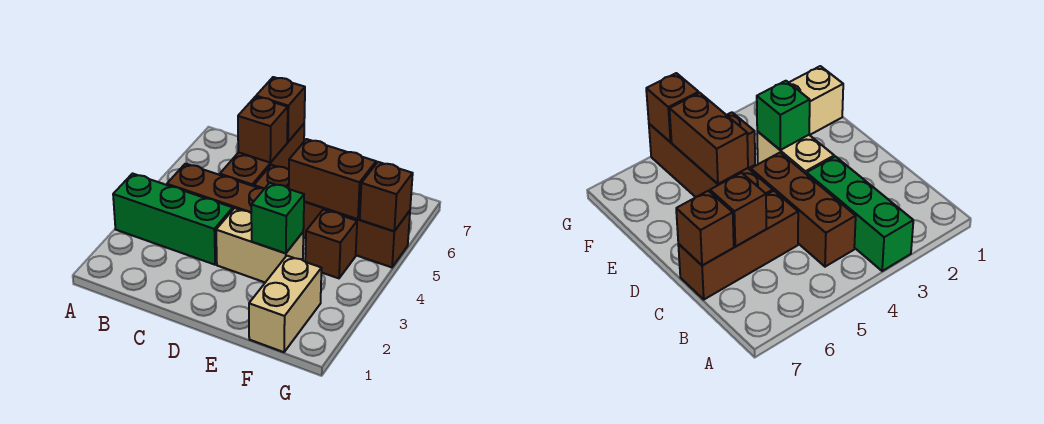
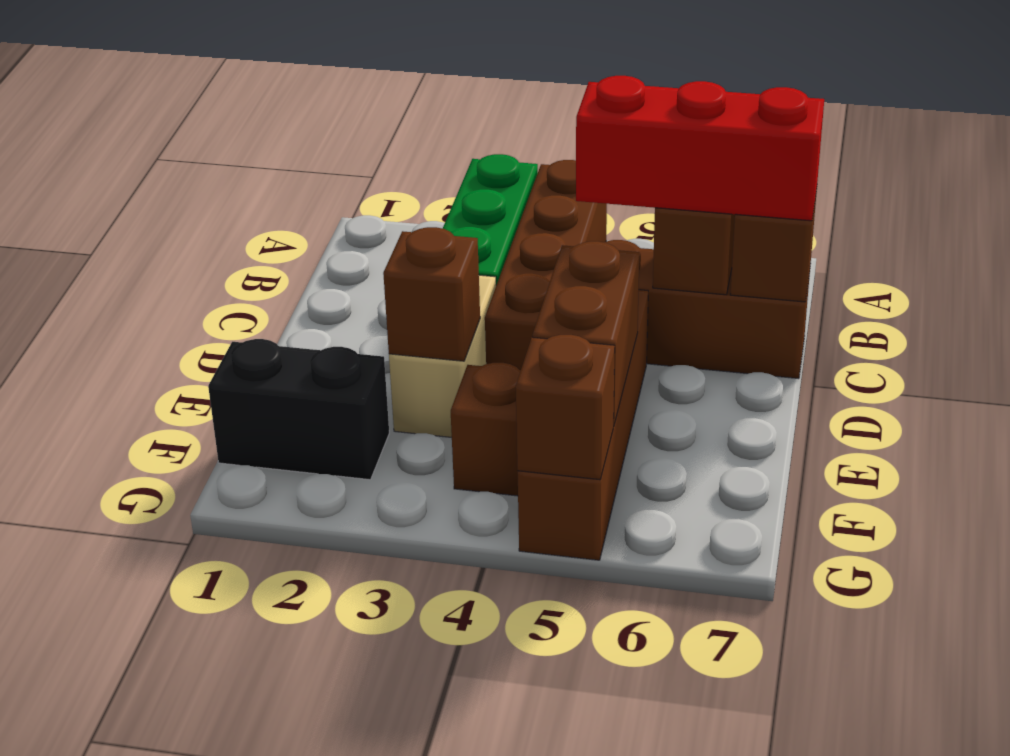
brown brick B4:D4 level 1 -> brown brick A4:D4 level 1
none -> red brick C5:C7 level 3
green brick E3 level 2 -> brown brick E3 level 2
tan brick F1:F2 level 1 -> black brick F1:F2 level 1

